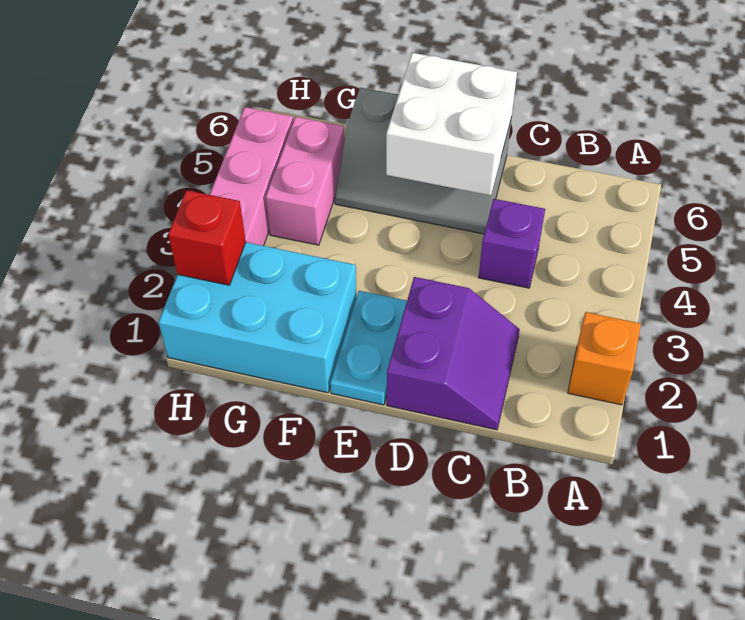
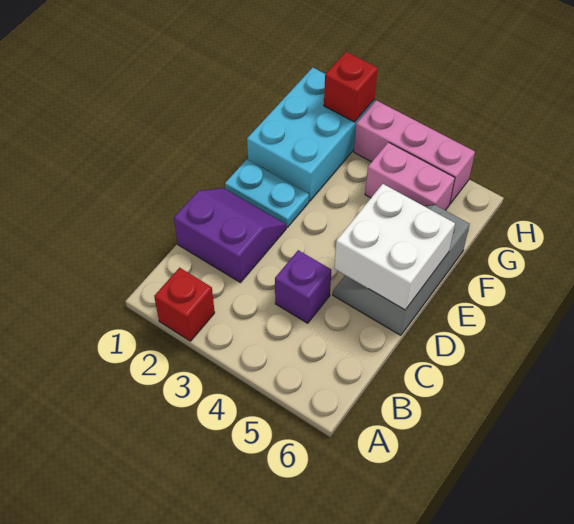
orange brick A2 level 1 -> red brick A2 level 1
purple slope C1:D2 level 1 top D -> purple slope C1:D2 level 1 top C

